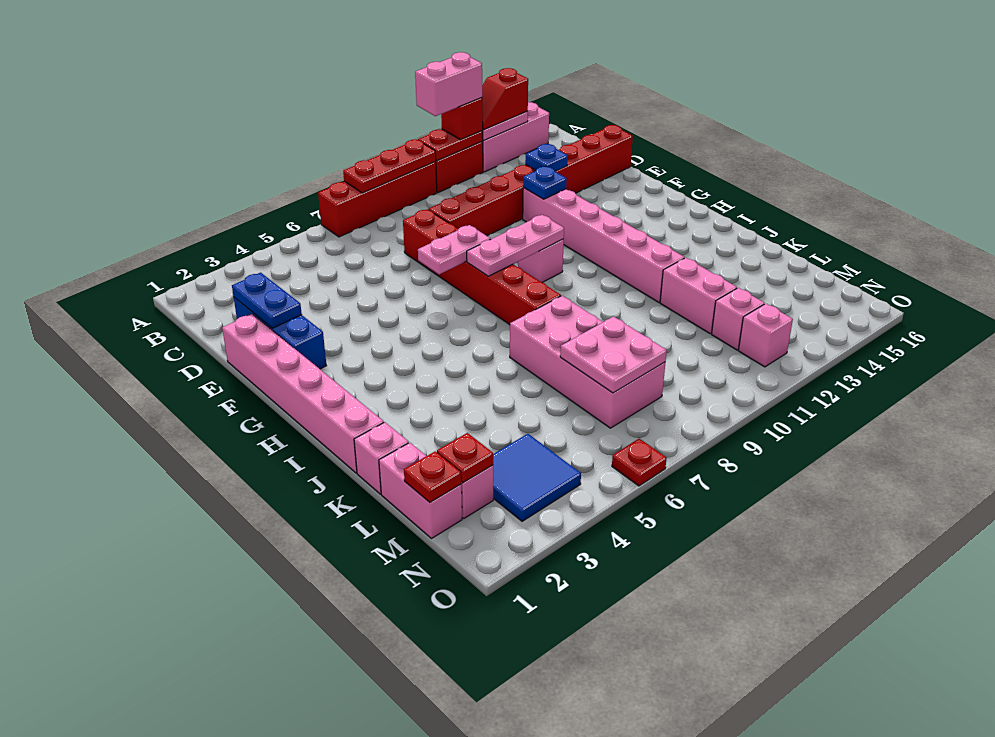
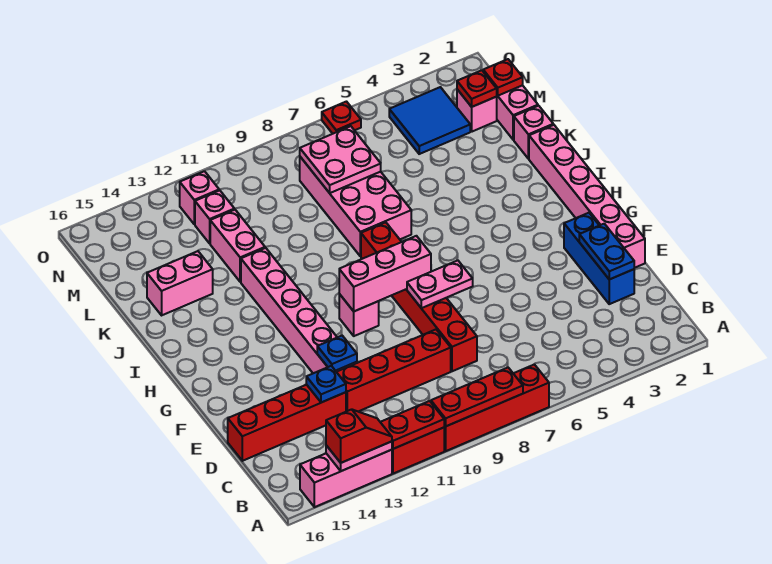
pink brick A11:A12 level 4 -> pink brick K14:K15 level 1
red brick A12 level 3 -> none
pink plate G8:G10 level 2 -> pink brick G8:G10 level 2

